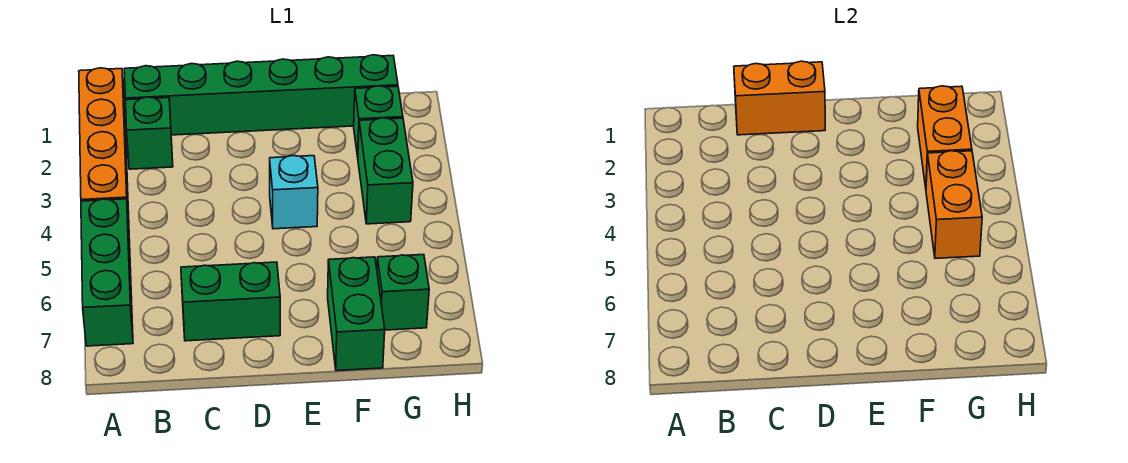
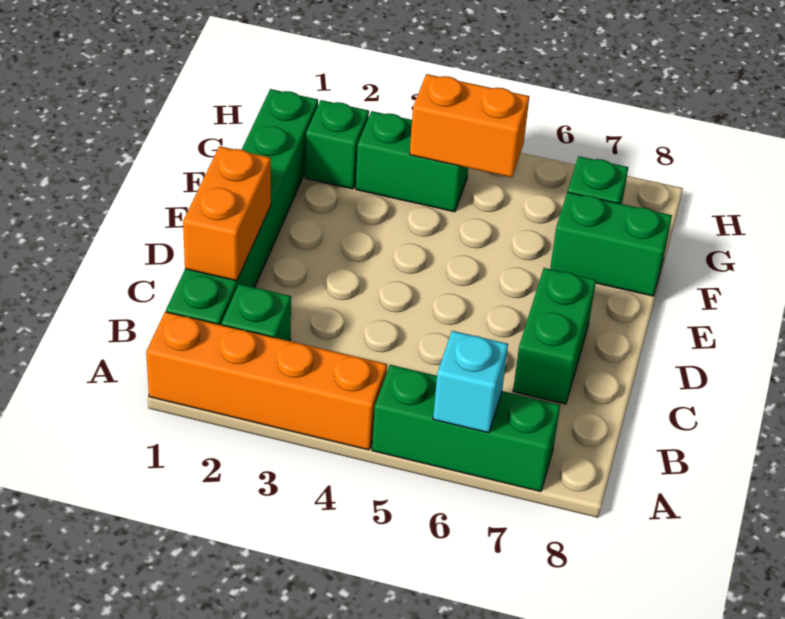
cyan brick E4 level 1 -> cyan brick A6 level 2
orange brick G2:G3 level 2 -> none

